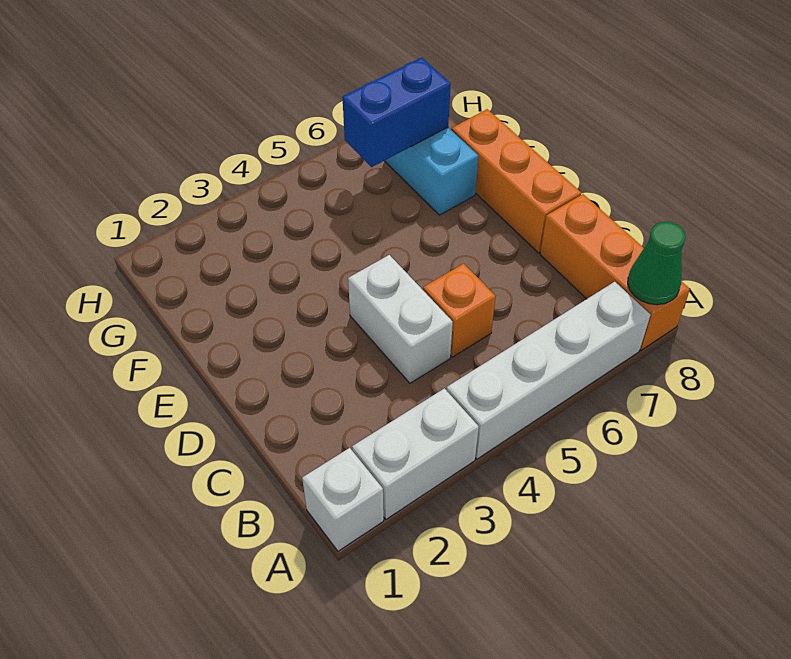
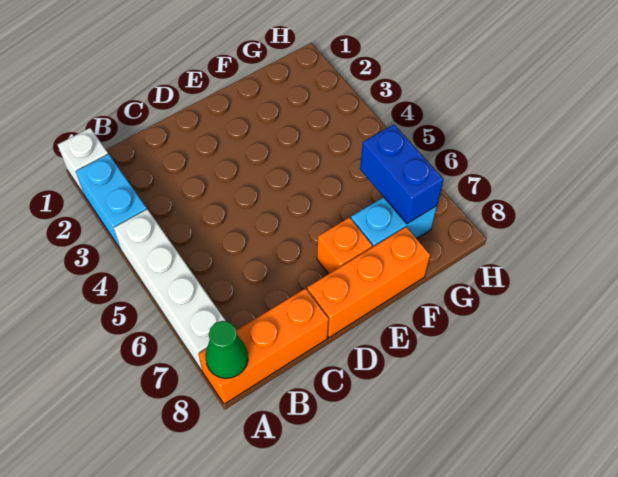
white brick A2:A3 level 1 -> cyan brick A2:A3 level 1
white brick C4:D4 level 1 -> none
orange brick C5 level 1 -> orange brick E7 level 1

